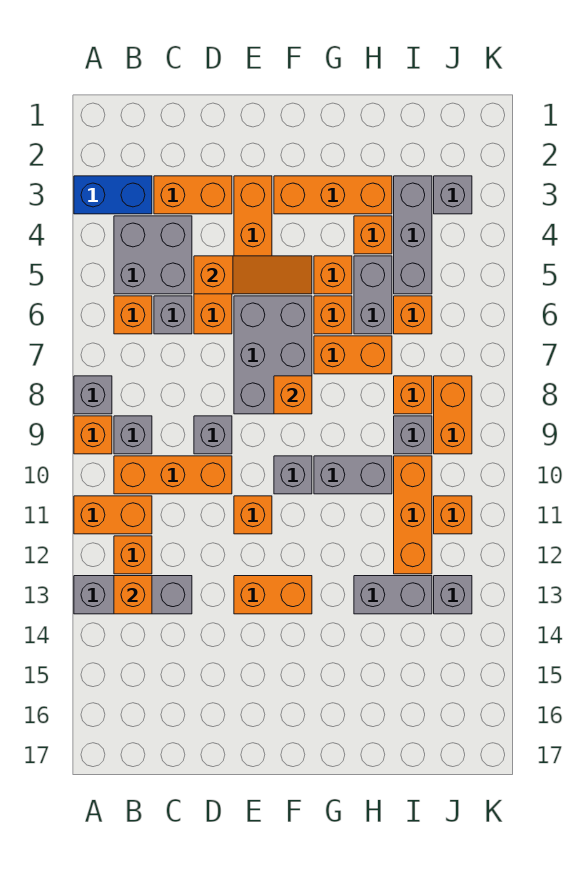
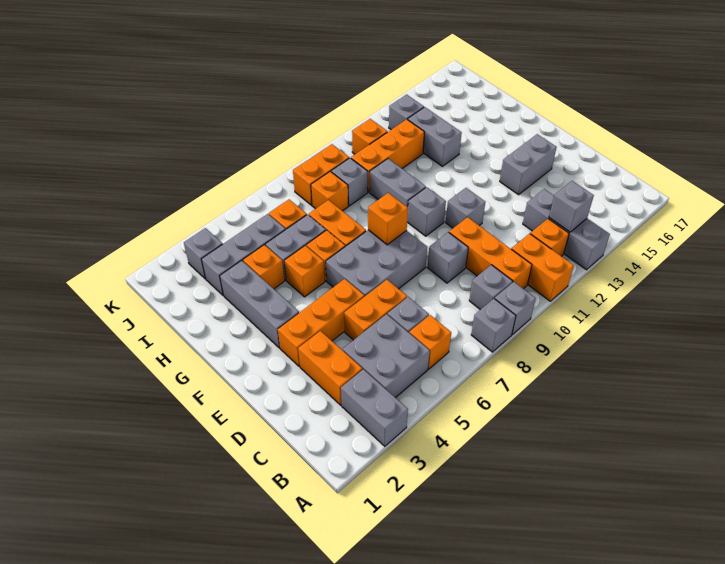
blue brick A3:B3 level 1 -> grey brick A3:B3 level 1
orange brick A9 level 1 -> grey brick A9 level 1
orange brick B13 level 2 -> grey brick B13 level 2
orange slope D5:F5 level 2 top D -> none
orange brick E11 level 1 -> grey brick E11 level 1
orange brick E13:F13 level 1 -> none
none -> grey brick E14:E15 level 1
orange brick F3:H3 level 1 -> grey brick F3:H3 level 1

